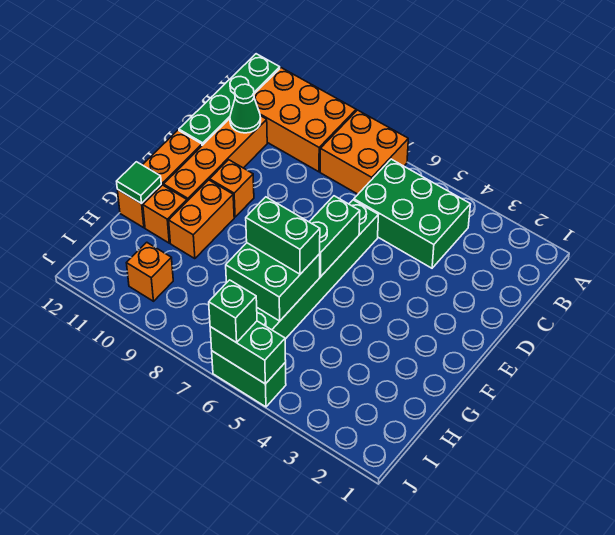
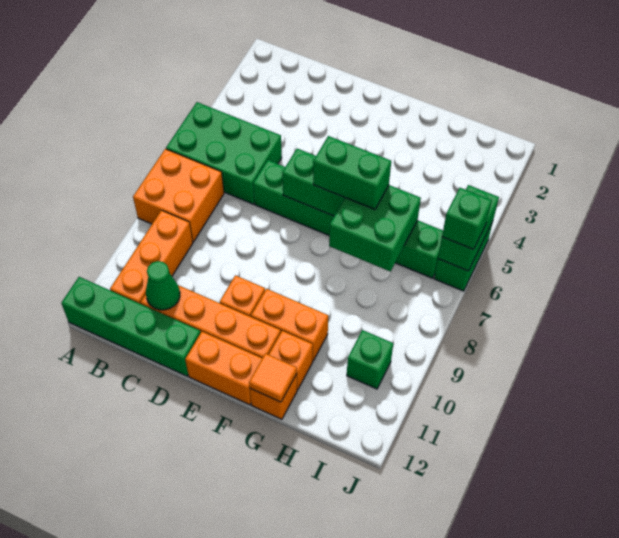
orange brick A9:B11 level 1 -> orange brick B9:B11 level 1
green brick B4:C6 level 1 -> green brick A5:C6 level 1
green brick G6:G7 level 3 -> green brick F6:G6 level 3
green tile G12 level 2 -> orange tile G12 level 2
orange brick I10 level 1 -> green brick I10 level 1

